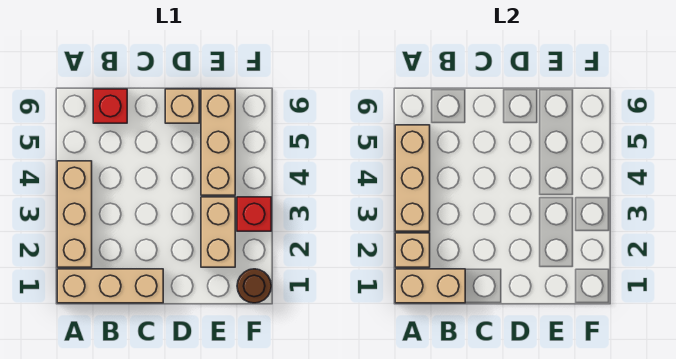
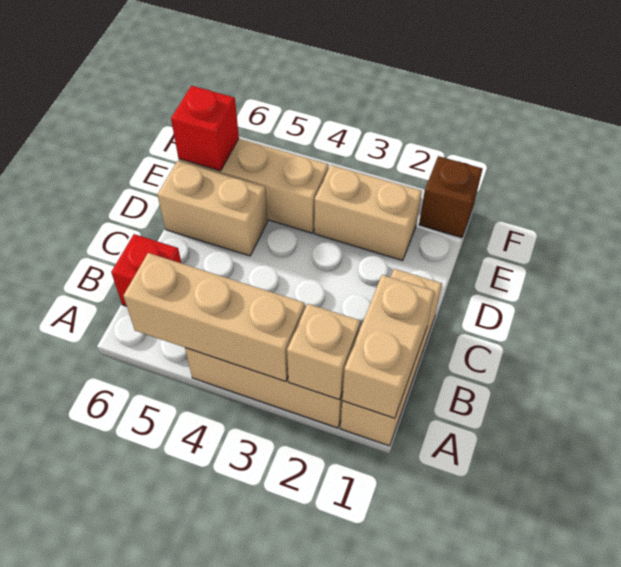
tan brick D6 level 1 -> tan brick D5:D6 level 1
brown round brick F1 level 1 -> brown brick F1 level 1
red brick F3 level 1 -> red brick E6 level 2

